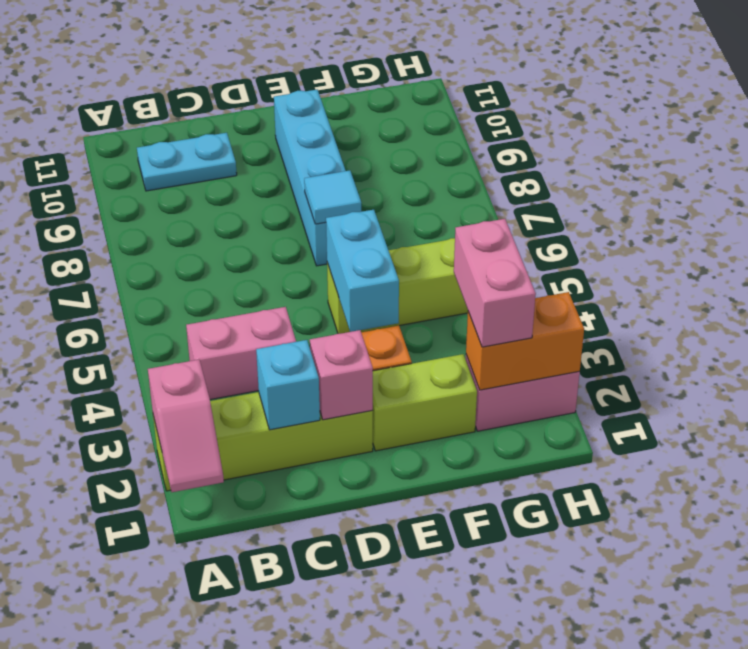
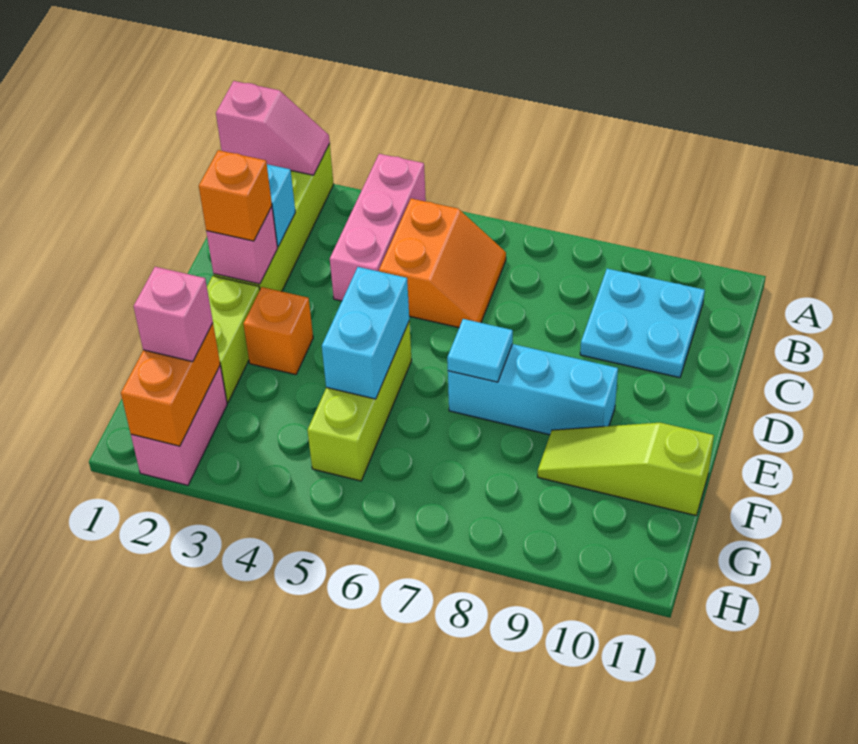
pink slope A1:A2 level 2 top 2 -> pink slope A1:A2 level 2 top 1
pink brick B4:C4 level 1 -> pink brick A4:C4 level 1
none -> orange slope B5:C6 level 1 top 5
cyan plate B10:C10 level 1 -> cyan plate B9:C10 level 1
none -> orange brick D2 level 3
cyan brick E4:E5 level 2 -> cyan brick E5:F5 level 2
cyan brick E7:E10 level 1 -> cyan brick E7:E9 level 1
none -> lime slope F9:F11 level 1 top 11
pink brick G2:G3 level 3 -> pink brick G2 level 3

